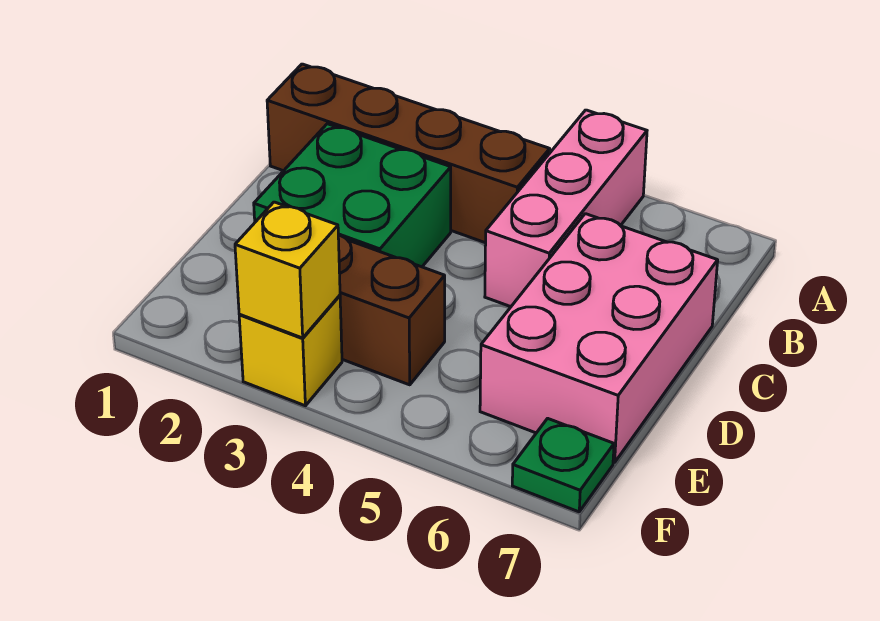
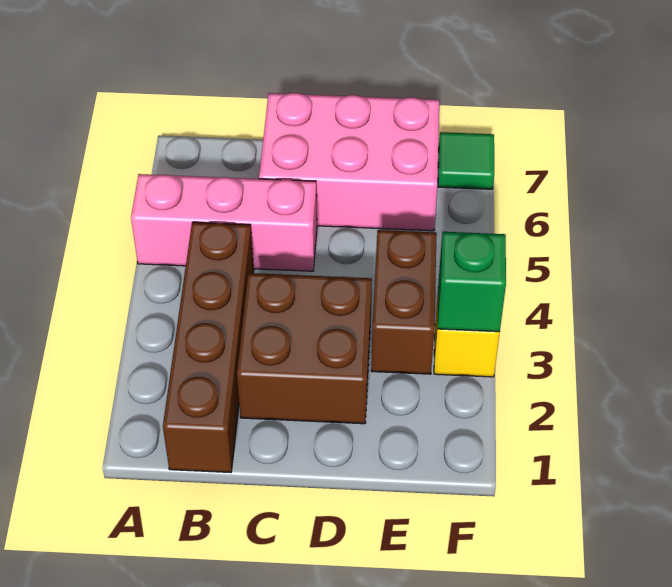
green brick C2:D3 level 1 -> brown brick C2:D3 level 1
yellow brick F3 level 2 -> green brick F3 level 2
green plate F7 level 1 -> green tile F7 level 1

